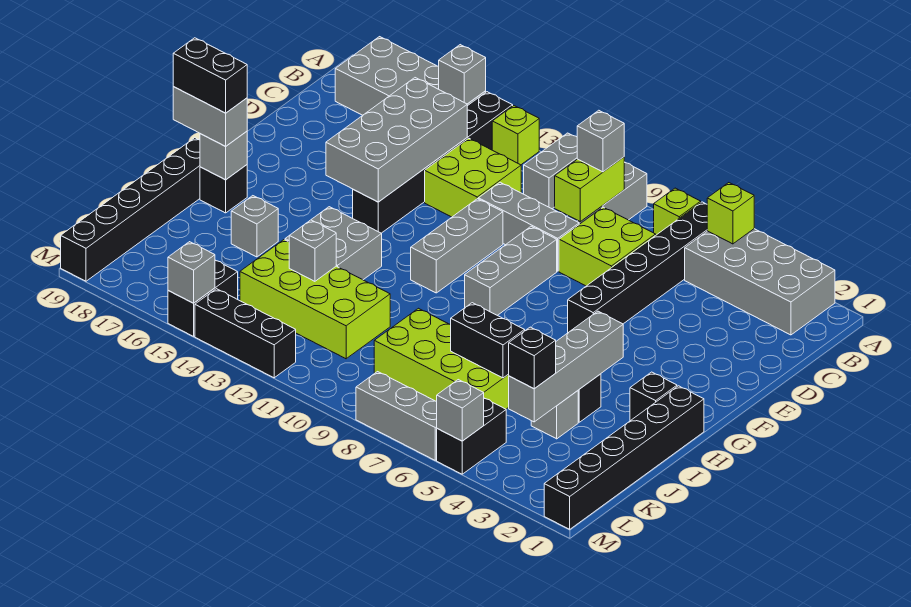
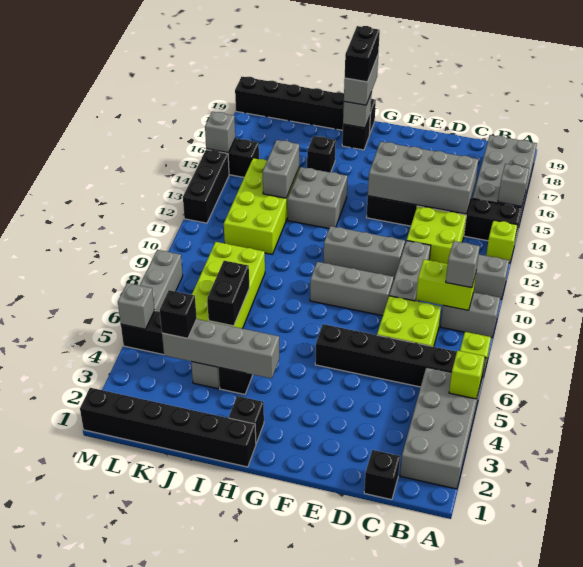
none -> black brick C1 level 1
grey brick I16 level 1 -> black brick I16 level 1
grey brick J13 level 2 -> grey brick J13:J14 level 2

